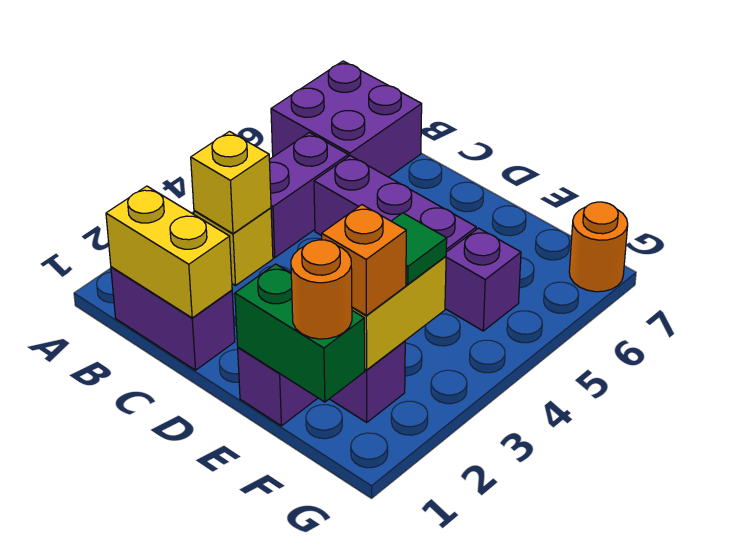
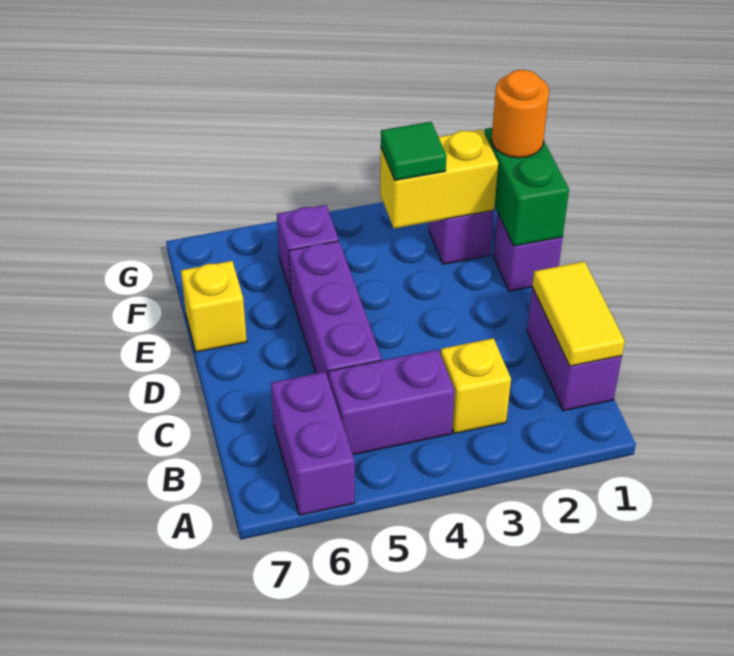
purple brick A6:B7 level 1 -> purple brick A6:B6 level 1
yellow brick B1:C1 level 2 -> yellow tile B1:C1 level 2
yellow brick B3 level 2 -> yellow brick E7 level 1
orange brick F2 level 3 -> none
orange round brick G7 level 1 -> none

